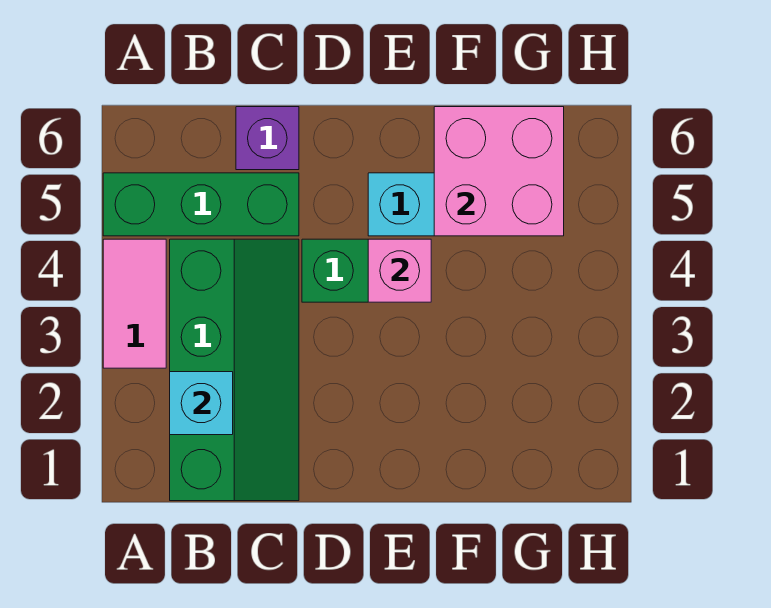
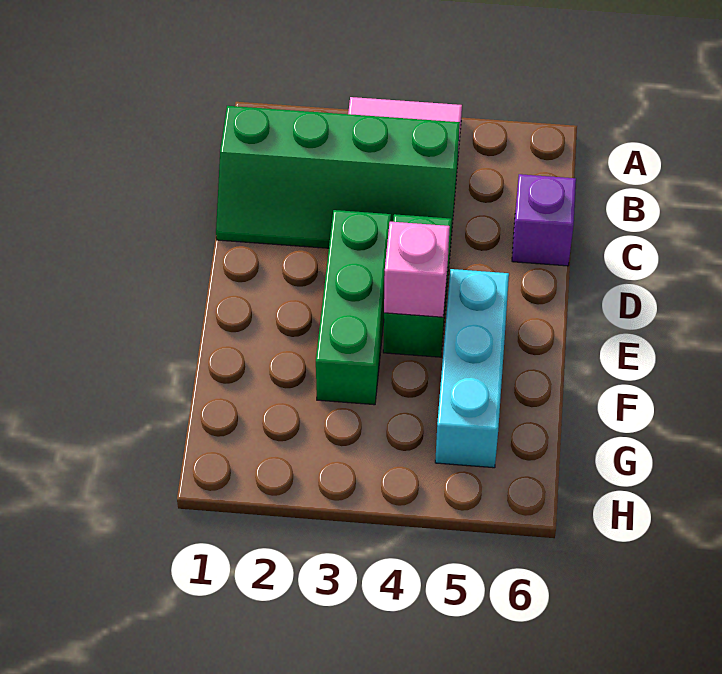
green brick A5:C5 level 1 -> green brick D3:F3 level 1
cyan brick B2 level 2 -> none
pink brick F5:G6 level 2 -> none

